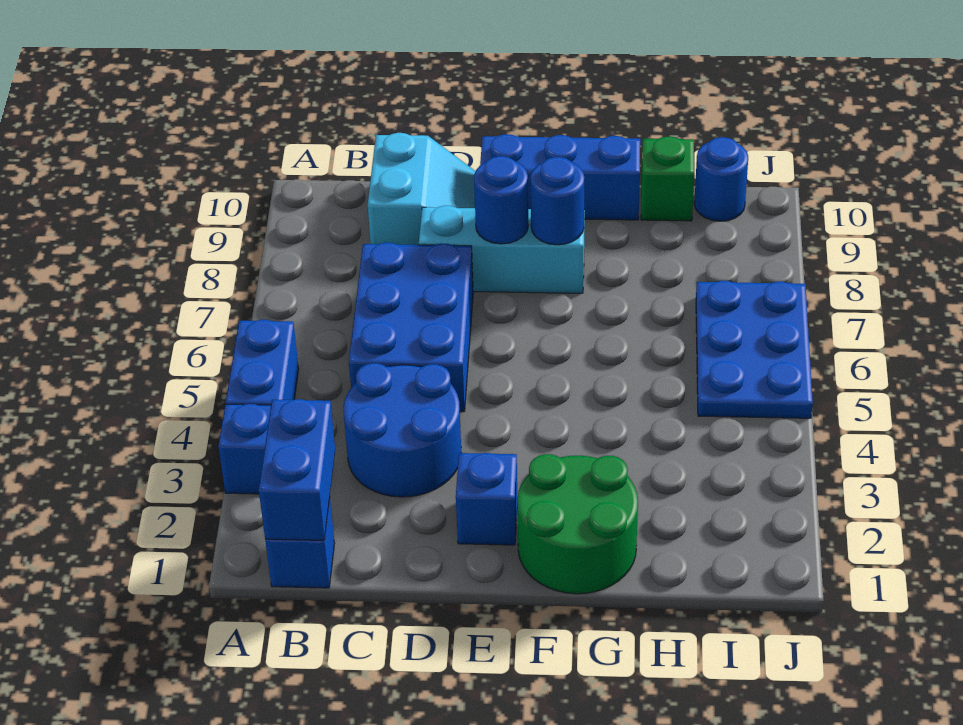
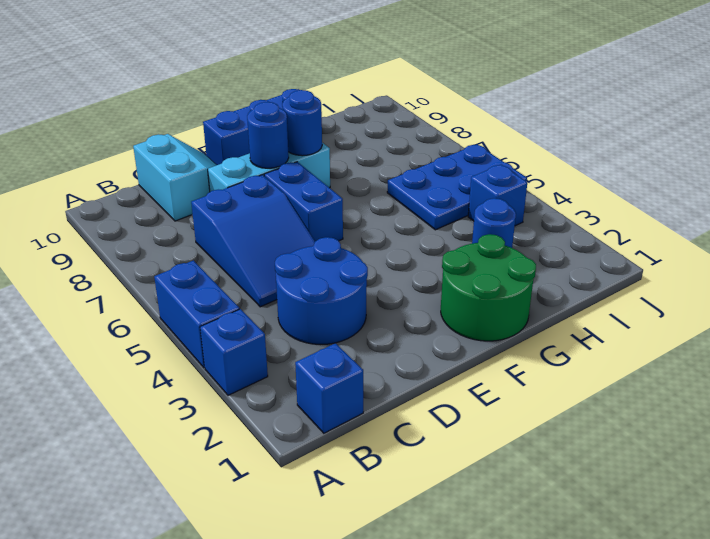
blue brick B1:B2 level 2 -> blue brick E6:E7 level 1
blue brick C5:D7 level 1 -> blue slope C5:D7 level 1 top 7
blue brick E2 level 1 -> blue brick I4 level 1
green brick H10 level 1 -> none
blue plate I5:J7 level 1 -> blue plate H5:J6 level 1
blue round brick I10 level 1 -> blue round brick H3 level 1

